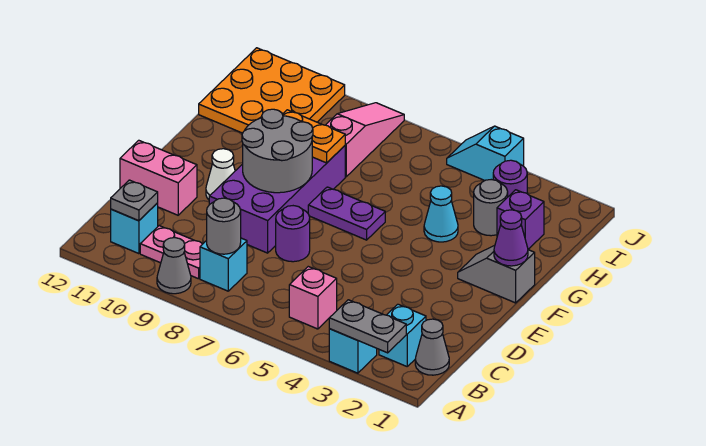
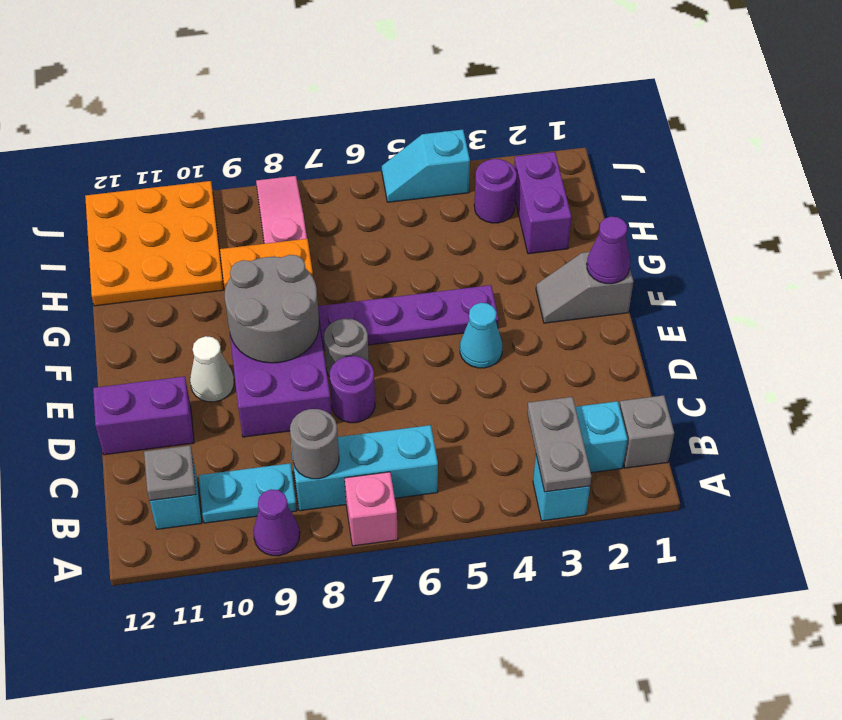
grey plate A2:A3 level 2 -> grey plate A3:B3 level 2
grey cone A9 level 1 -> purple cone A9 level 1
grey cone B1 level 1 -> grey brick B1 level 1
pink brick B5 level 1 -> pink brick A7 level 1
cyan brick B8 level 1 -> cyan brick B6:B8 level 1
pink plate B9:B10 level 1 -> cyan plate B9:B10 level 1
pink brick D11:D12 level 1 -> purple brick D11:D12 level 1
purple plate F6:F7 level 1 -> purple plate F4:F7 level 1
cyan cone G4 level 1 -> cyan cone E4 level 1
purple brick H2 level 1 -> purple brick H2:I2 level 1
grey round brick H3 level 1 -> grey round brick E7 level 1

